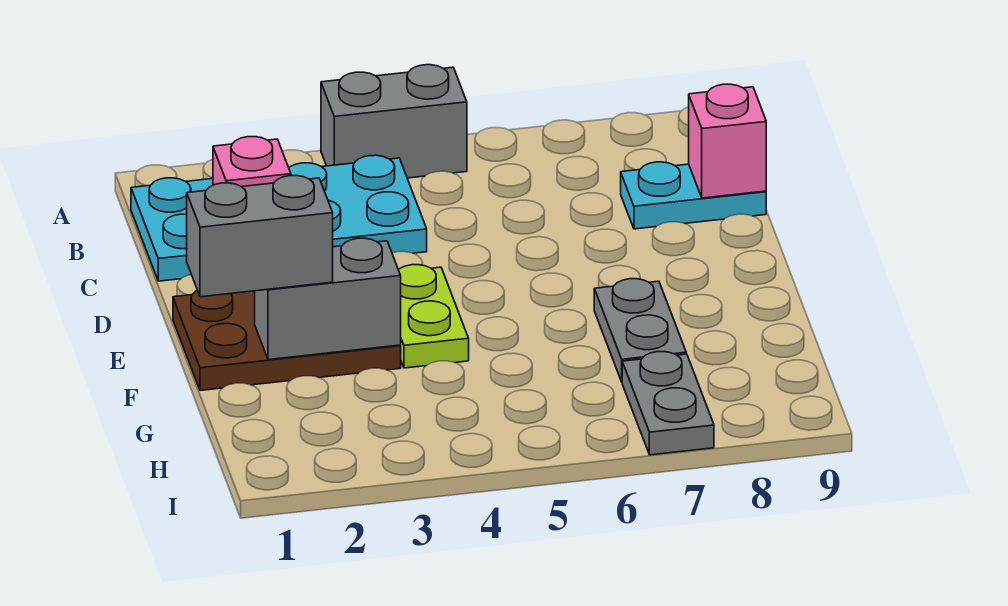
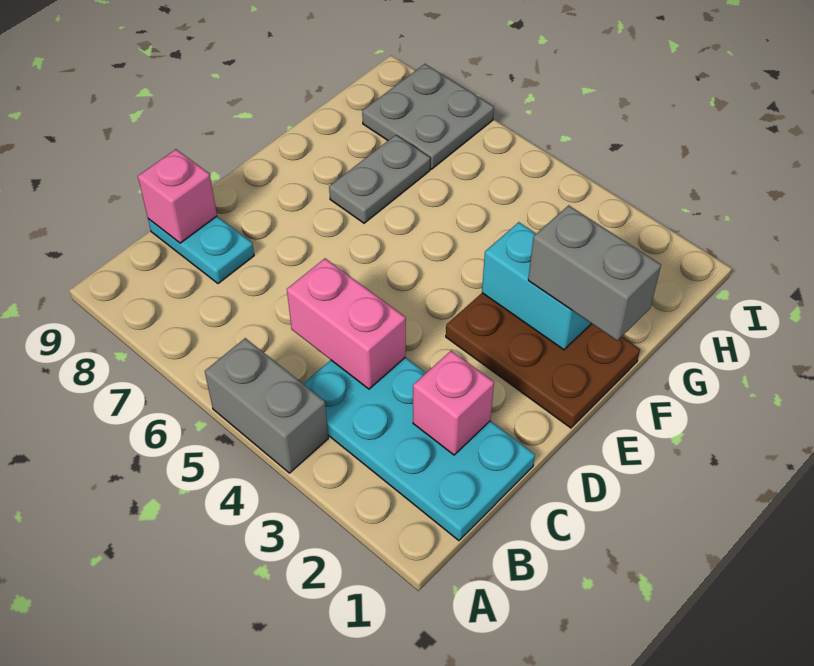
none -> pink brick C4:C5 level 2
lime plate E4:F4 level 1 -> none
grey brick F2:F3 level 2 -> cyan brick F2:F3 level 2
grey plate H7:I7 level 1 -> grey plate H7:I8 level 1

